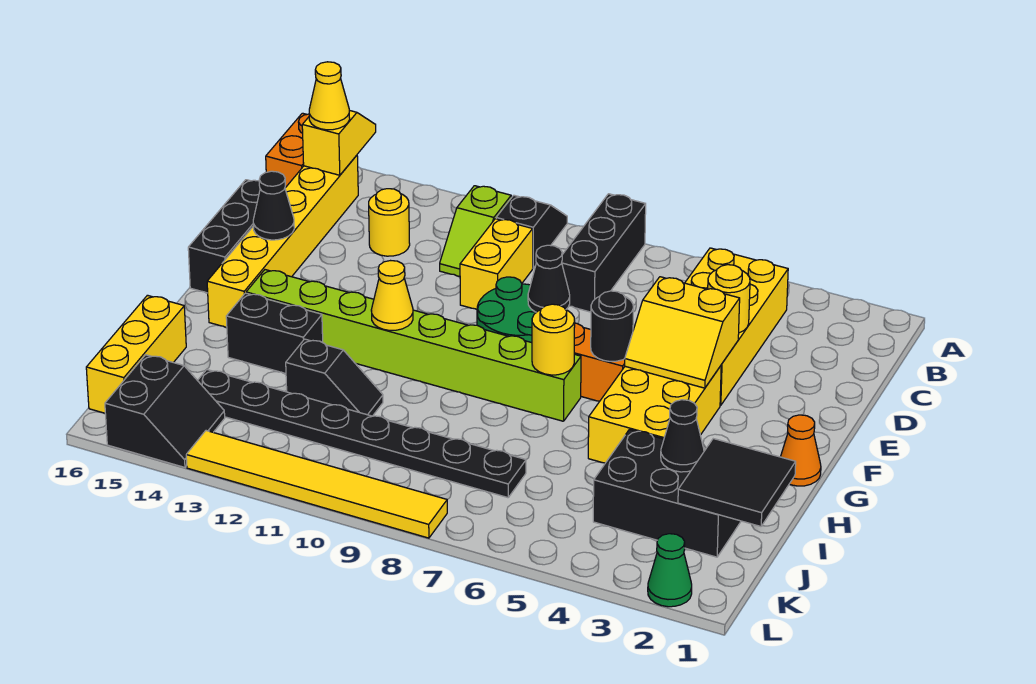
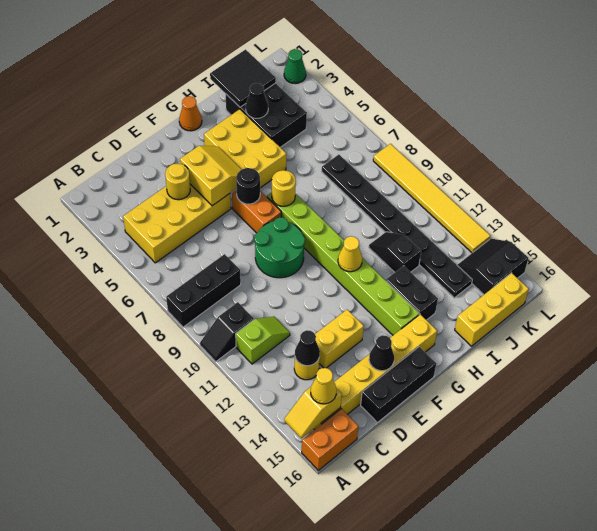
yellow brick C10:D10 level 1 -> yellow brick D13:E13 level 1
black cone E8 level 2 -> black cone C13 level 2
yellow brick F4:H5 level 1 -> yellow brick G3:H5 level 1

